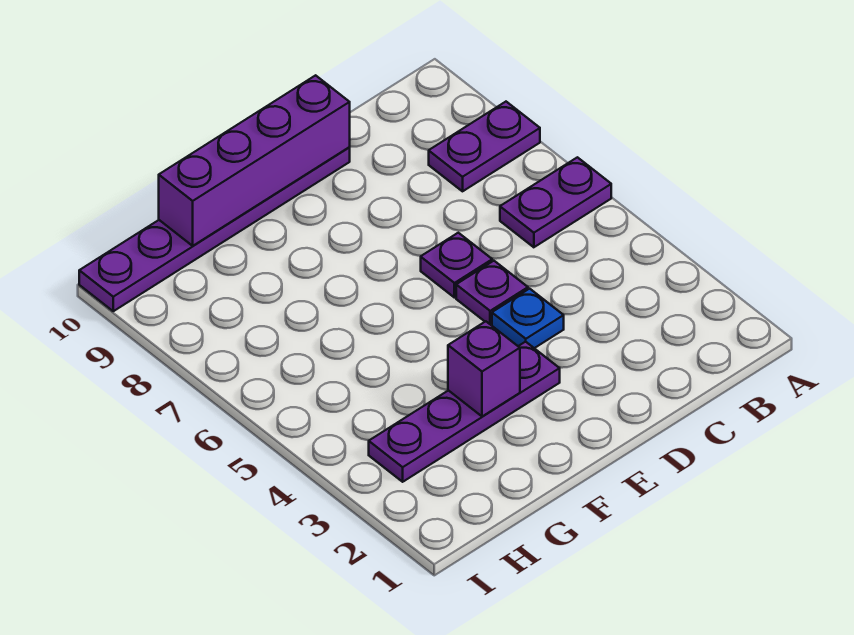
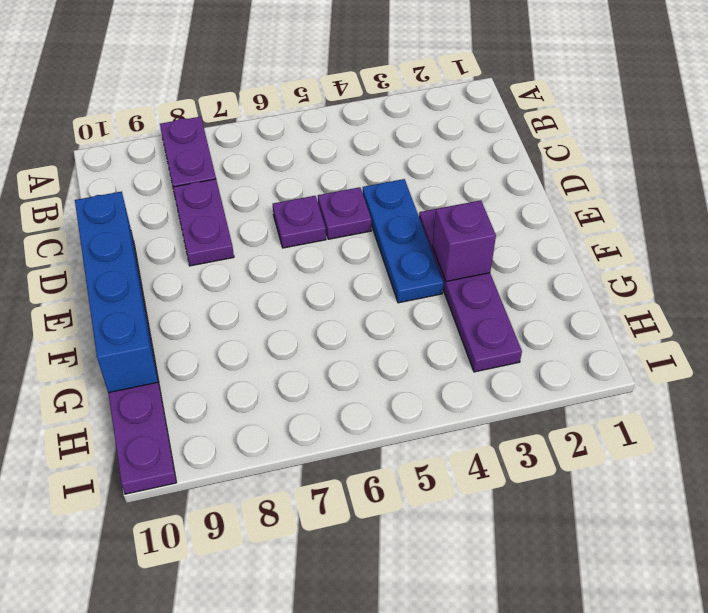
purple plate A6:B6 level 1 -> purple plate C8:D8 level 1
blue plate D4 level 1 -> blue plate D4:F4 level 1
purple brick D10:G10 level 2 -> blue brick D10:G10 level 2

